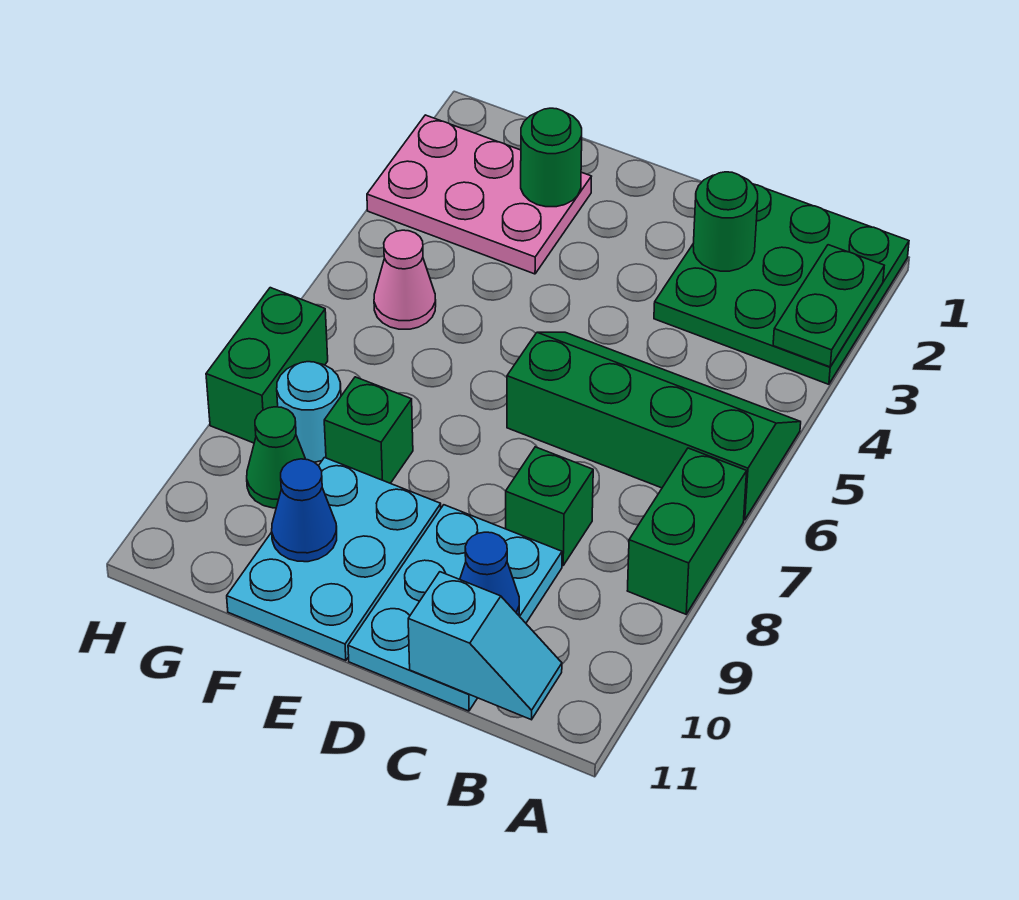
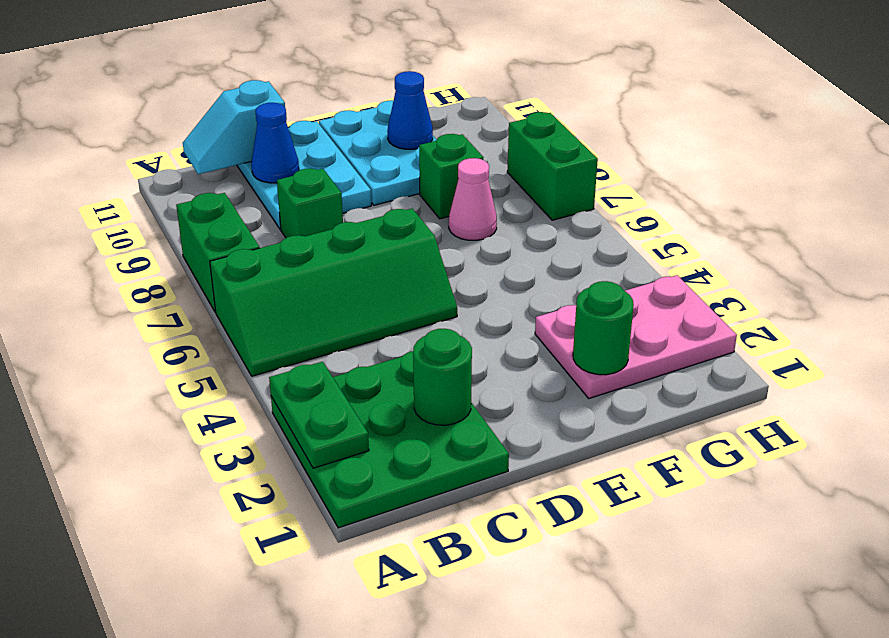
pink cone G5 level 1 -> pink cone F7 level 1
cyan round brick G8 level 1 -> none
green cone G9 level 1 -> none

